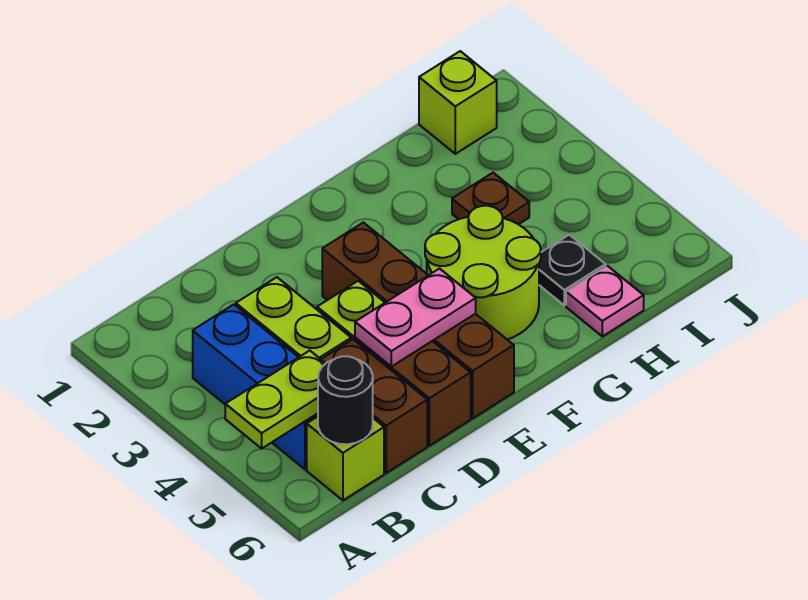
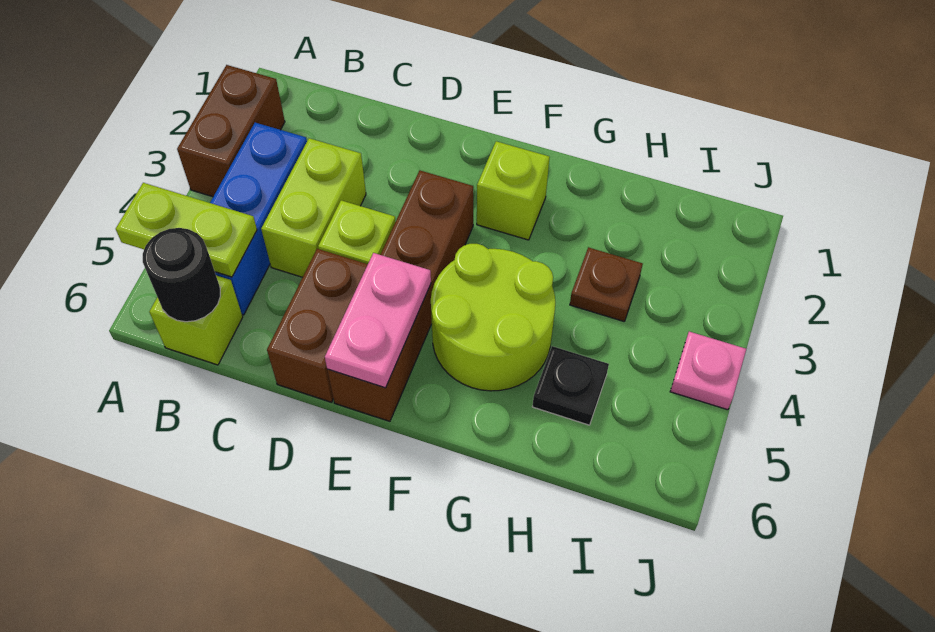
brown brick C5:C6 level 1 -> brown brick A2:A3 level 1
pink plate D5:E5 level 2 -> pink plate E5:E6 level 2
pink plate H6 level 1 -> pink plate J4 level 1
lime brick I1 level 1 -> lime brick F2 level 1

